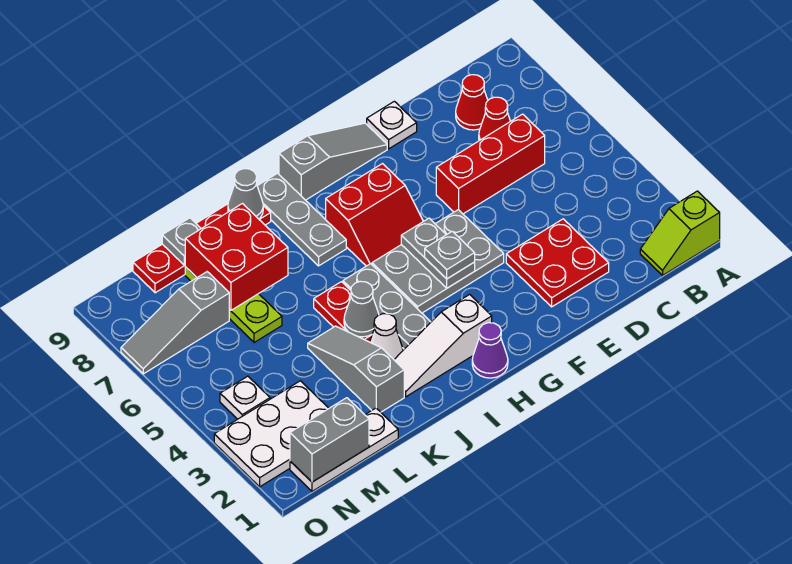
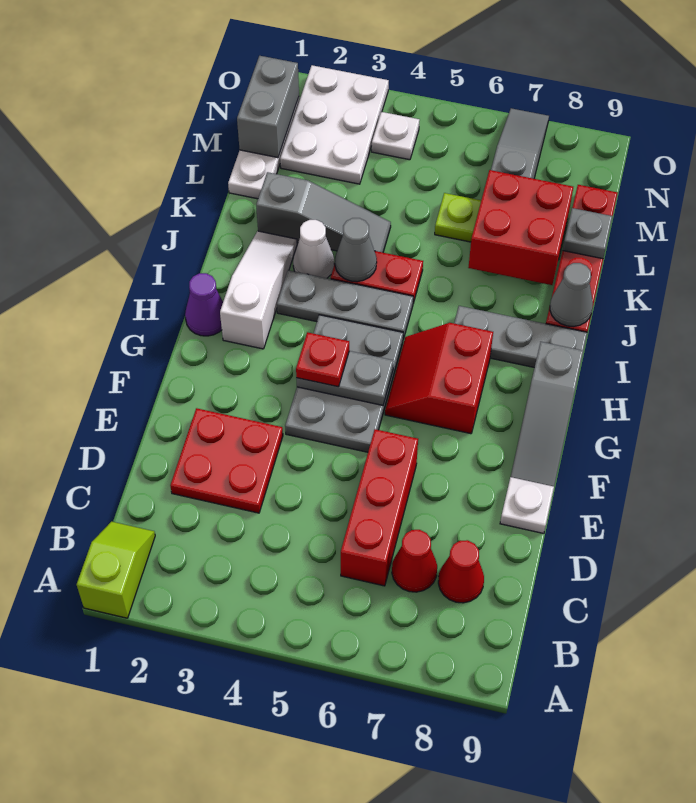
grey plate G4 level 3 -> red plate G4 level 3

